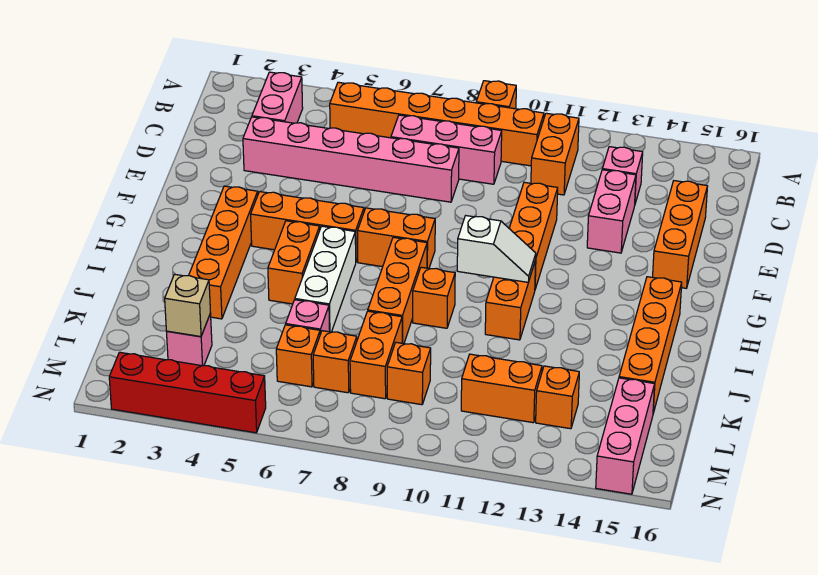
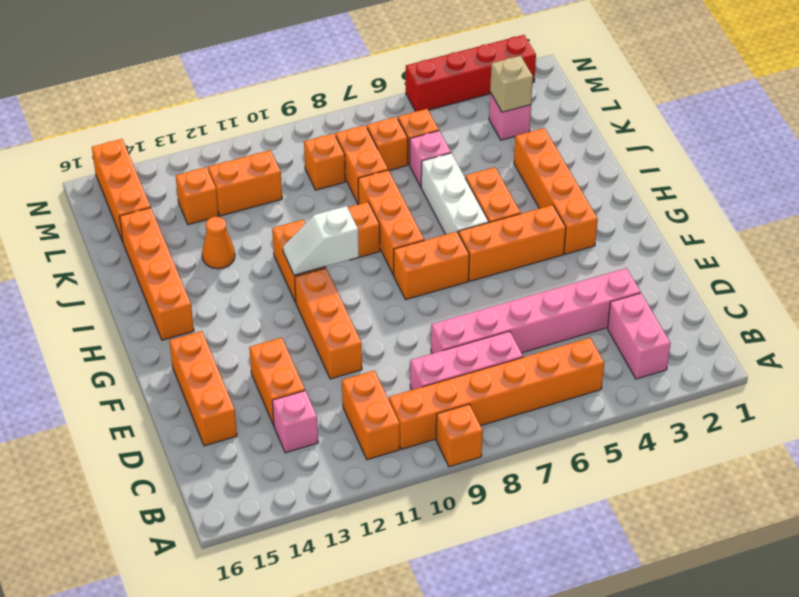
pink brick D13:E13 level 1 -> orange brick D13:E13 level 1
none -> orange cone J13 level 1
pink brick L15:N15 level 1 -> orange brick L15:N15 level 1

